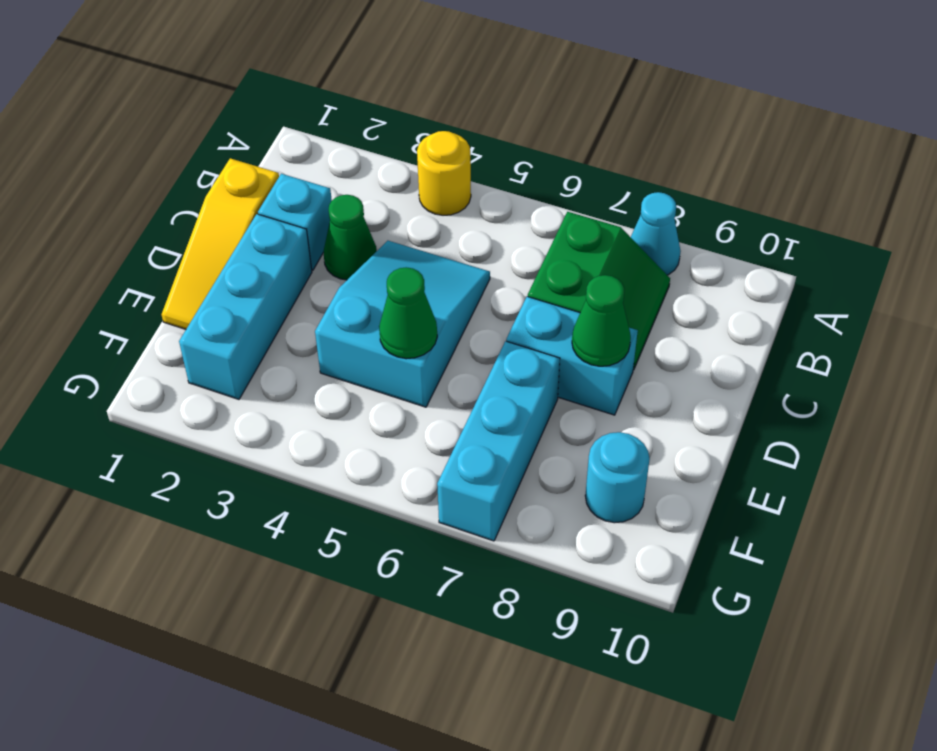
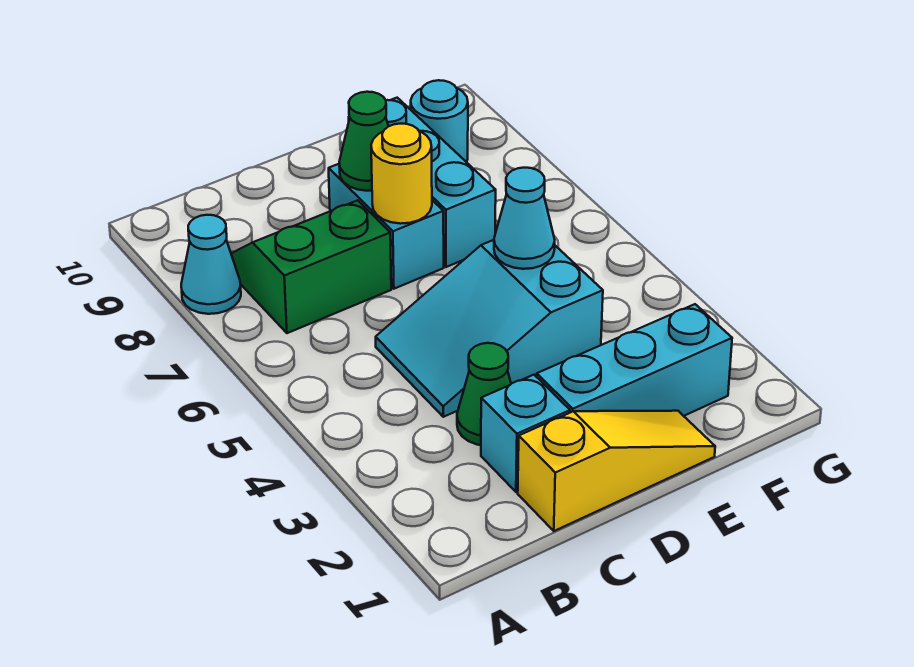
yellow round brick A4 level 1 -> yellow round brick D7 level 2
green cone E5 level 2 -> cyan cone E5 level 2
cyan brick E7:G7 level 1 -> cyan brick E7:E9 level 1

